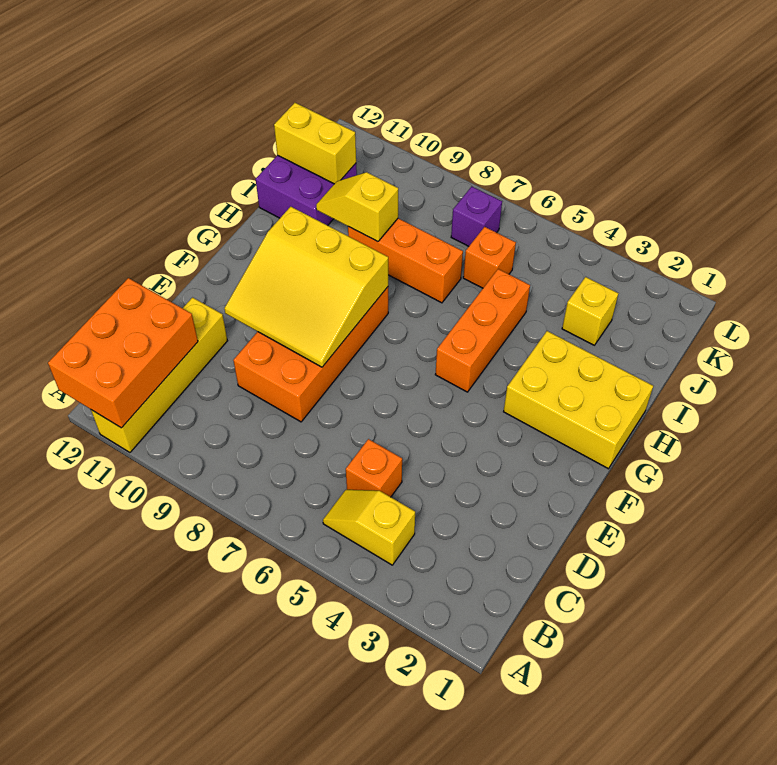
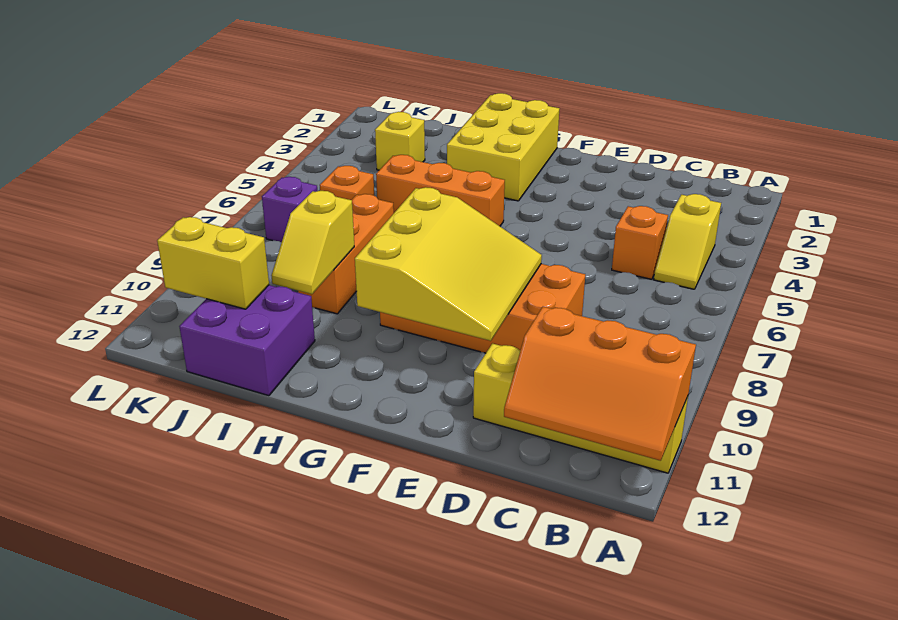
orange brick A11:C12 level 2 -> orange slope A11:C12 level 2 top 11
yellow brick J11:J12 level 2 -> yellow brick J11:K11 level 2

